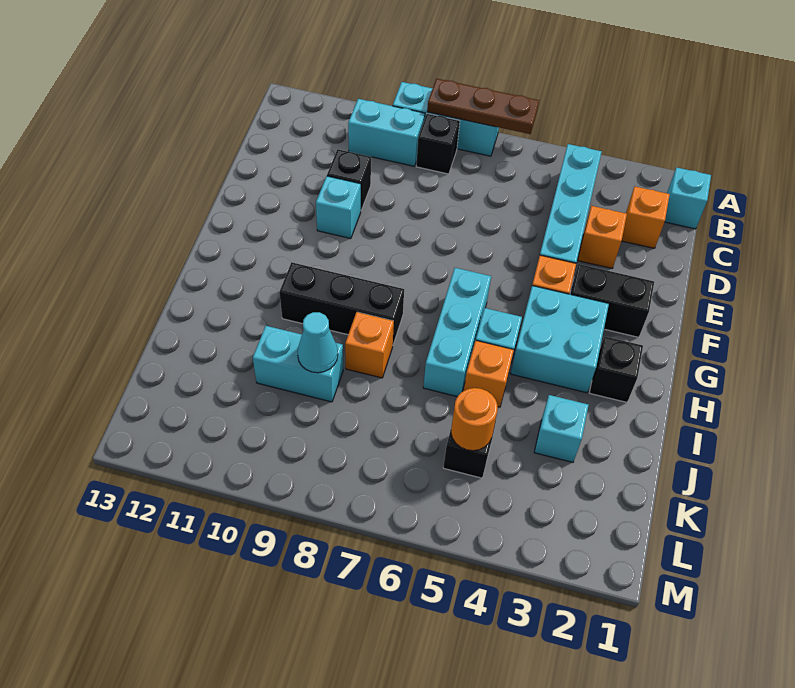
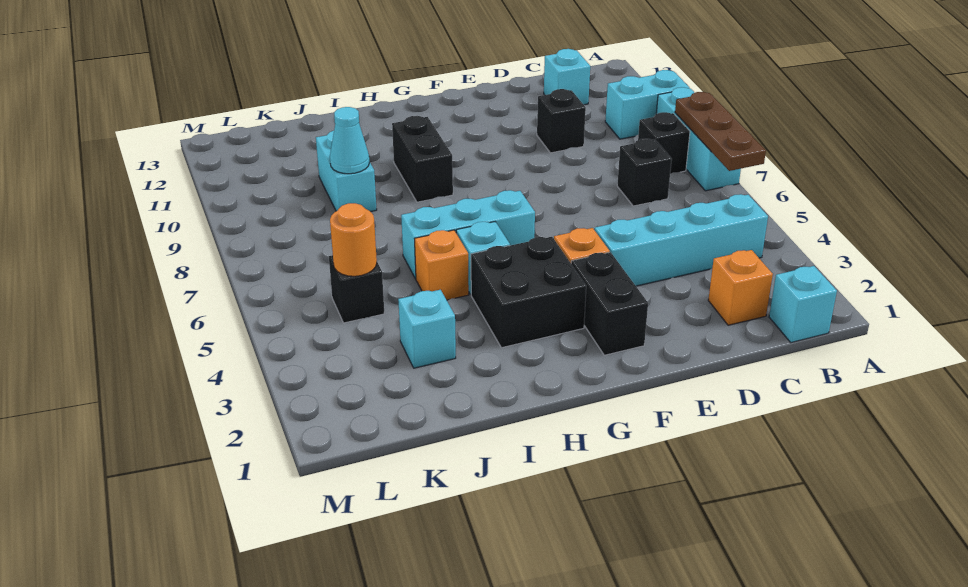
cyan brick B9:B10 level 1 -> cyan brick A10:B10 level 1
orange brick D3 level 1 -> none
cyan brick E10 level 1 -> cyan brick C12 level 1
cyan brick G3:H4 level 1 -> black brick G3:H4 level 1
black brick H2 level 1 -> black brick C7 level 1
black brick H8:H10 level 1 -> black brick H9:H10 level 1
orange brick I8 level 1 -> none

